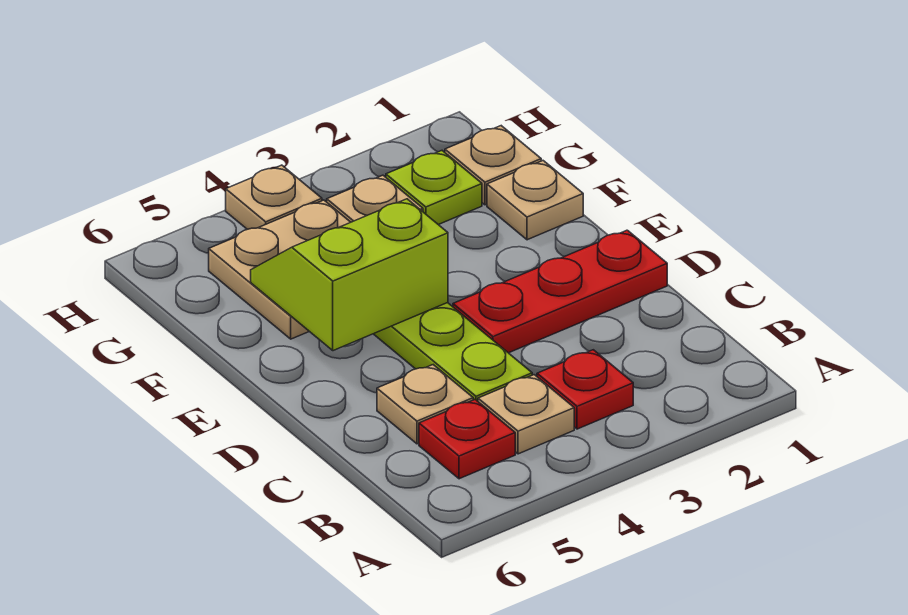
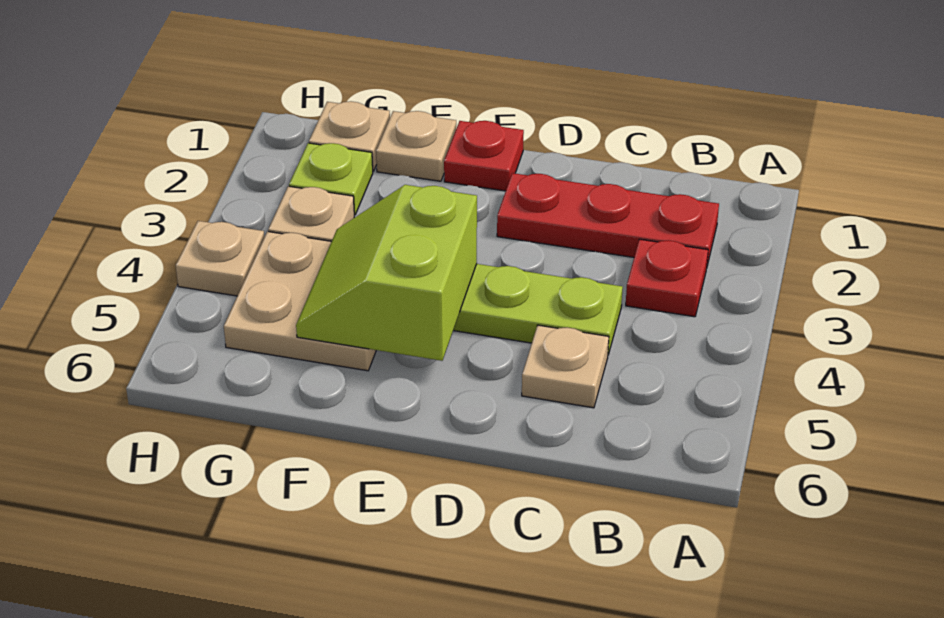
tan plate B4 level 1 -> none
red plate B5 level 1 -> red plate E1 level 1
red plate D1:D3 level 1 -> red plate B2:D2 level 1

